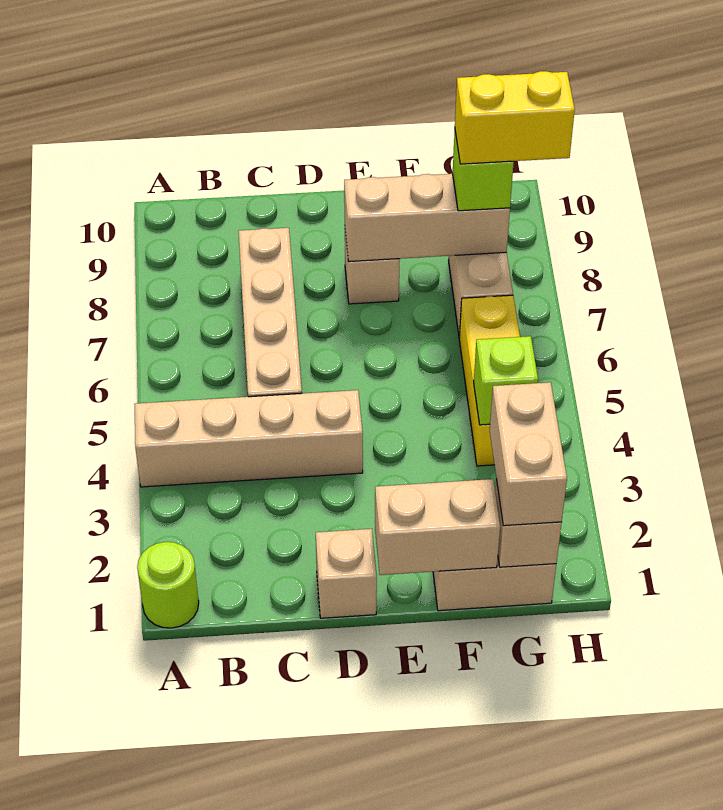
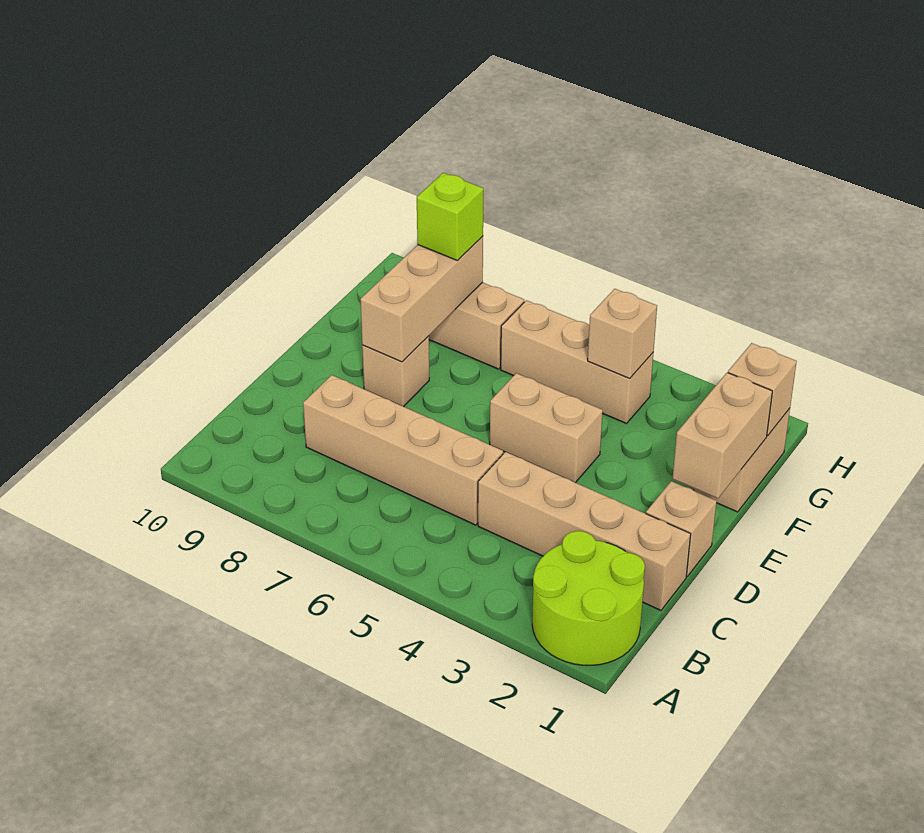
lime round brick A1 level 1 -> lime round brick A1:B2 level 1
tan brick A4:D4 level 1 -> tan brick C1:C4 level 1
tan brick G1:G2 level 3 -> tan brick E4:E5 level 1
yellow brick G4:G6 level 1 -> tan brick G4:G6 level 1
lime brick G4 level 2 -> tan brick G4 level 2
yellow brick G8:H8 level 4 -> none

